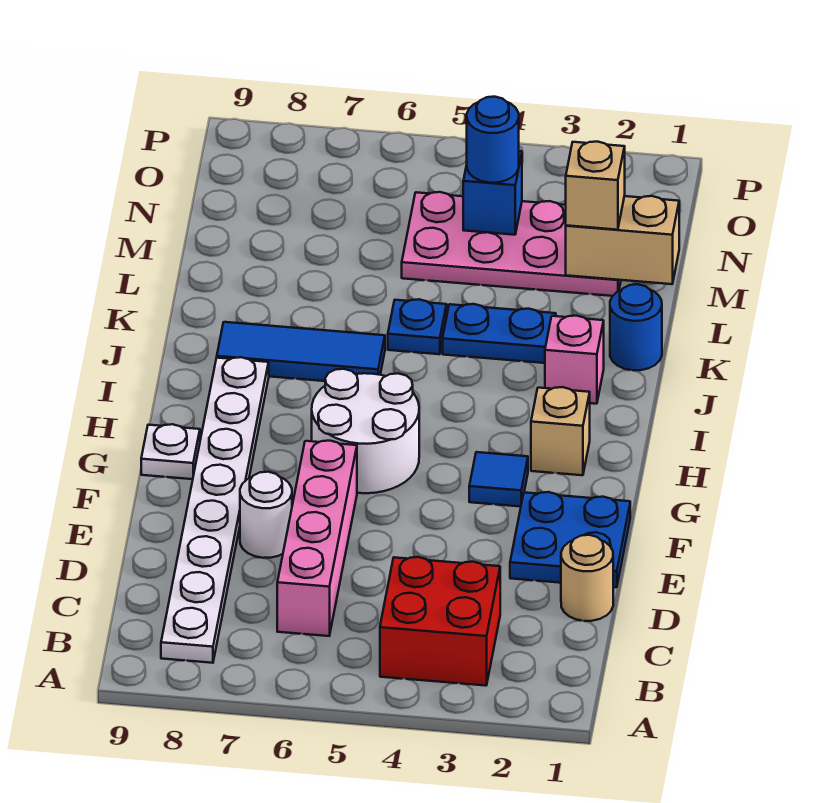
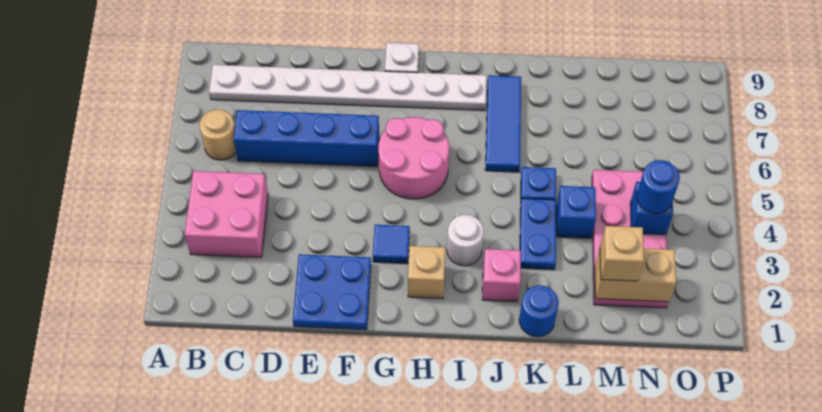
red brick B3:C4 level 1 -> pink brick B3:C4 level 1
pink brick C6:F6 level 1 -> blue brick C6:F6 level 1
tan round brick D1 level 1 -> tan round brick B6 level 1
white round brick E7 level 1 -> white round brick I3 level 1
white round brick G5:H6 level 1 -> pink round brick G5:H6 level 1
none -> blue brick L4 level 1
tan brick M1:M2 level 2 -> tan brick M2:N2 level 2

